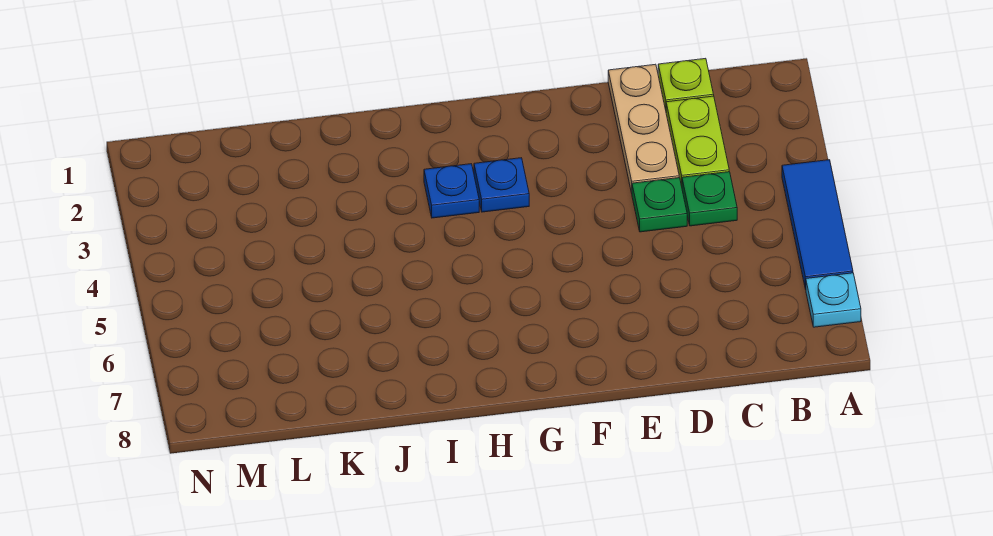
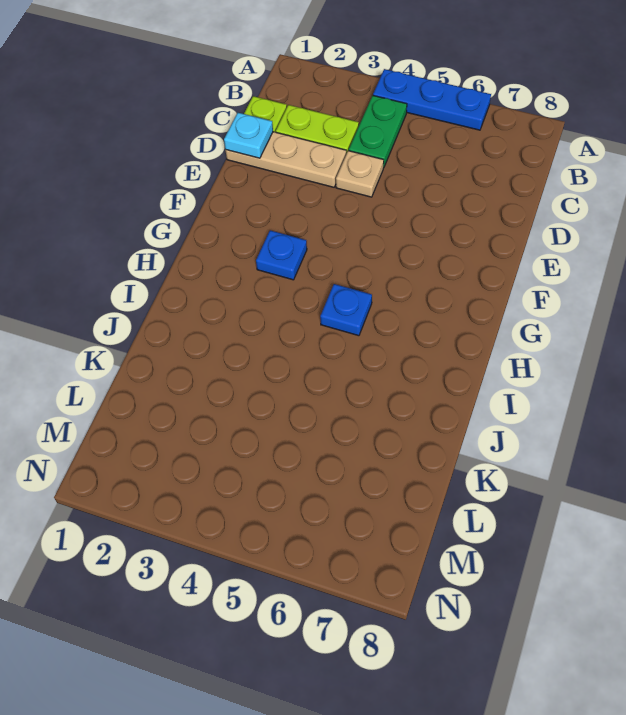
blue tile A4:A6 level 1 -> blue plate A4:A6 level 1
cyan plate A7 level 1 -> cyan plate D1 level 2
green plate C4 level 1 -> green plate B4:C4 level 1
green plate D4 level 1 -> tan plate D4 level 1
blue plate H3 level 1 -> blue plate H5 level 1

